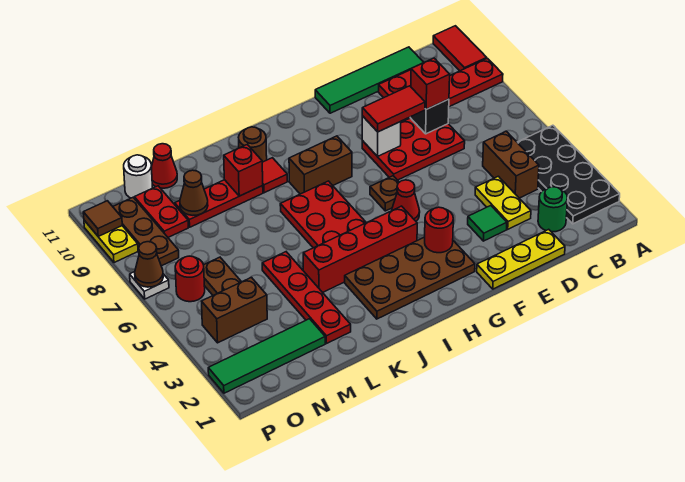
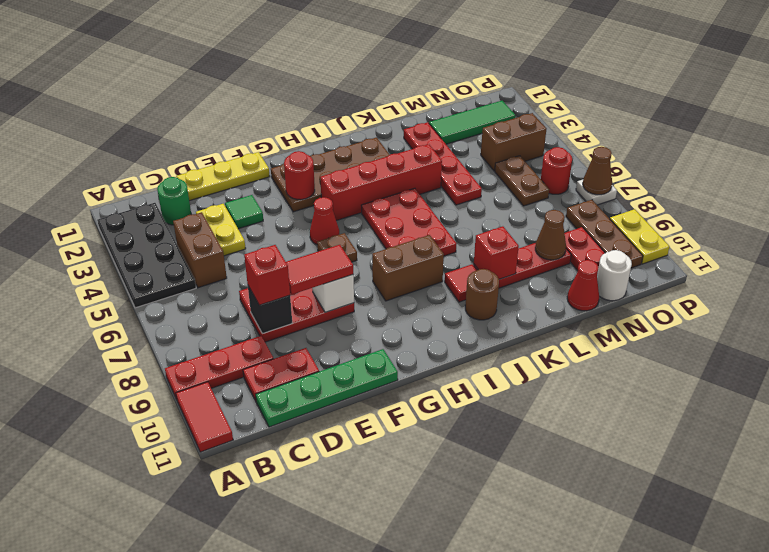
green tile C11:F11 level 1 -> green plate C11:F11 level 1
green tile M2:P2 level 1 -> green tile M2:O2 level 1
brown tile P10 level 2 -> none

